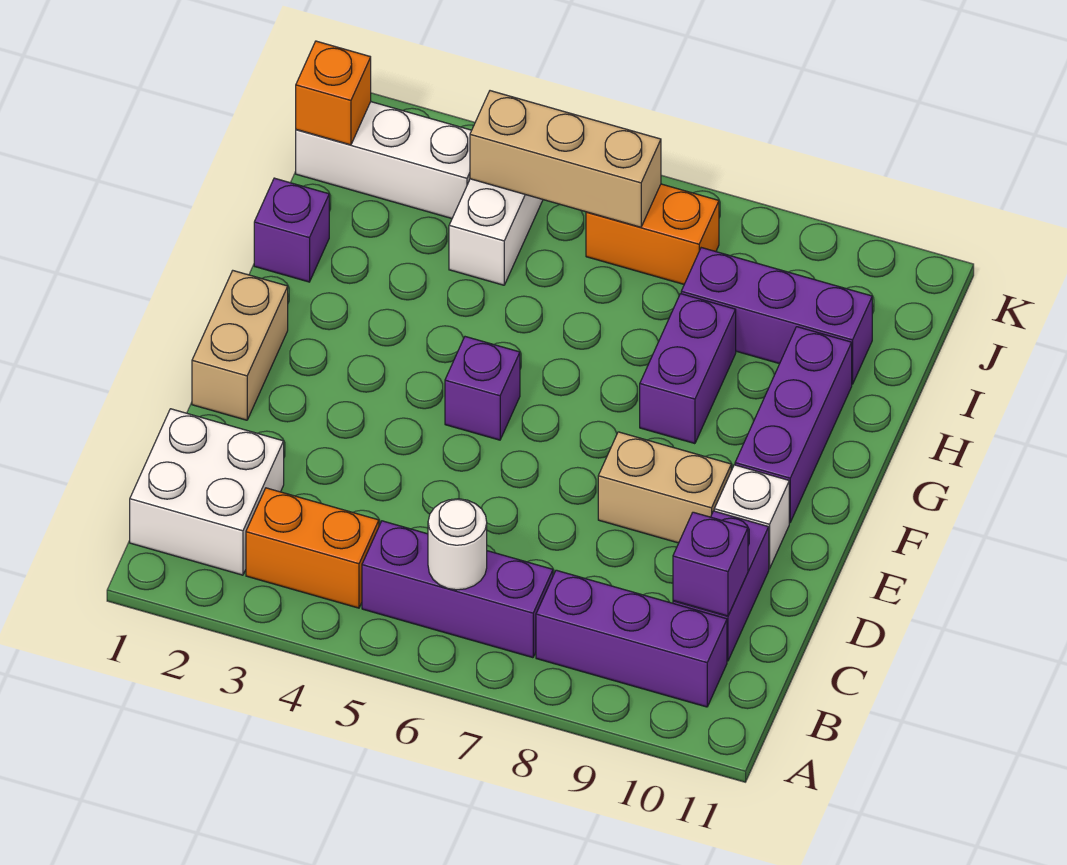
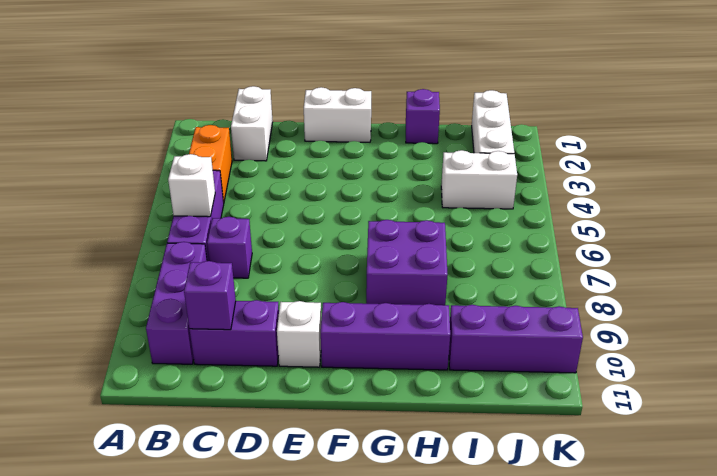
white brick B1:C2 level 1 -> white brick C1:C2 level 1
white round brick B6 level 2 -> white brick B6 level 2
tan brick E1:F1 level 1 -> white brick E1:F1 level 1
tan brick E8:E9 level 1 -> none
purple brick F5 level 1 -> purple brick C7 level 1
purple brick G8:H8 level 1 -> purple brick G7:H8 level 1
purple brick I8:I10 level 1 -> purple brick I10:K10 level 1
orange brick J1 level 2 -> none
tan brick J4:J6 level 2 -> none
orange brick J6:J7 level 1 -> none

